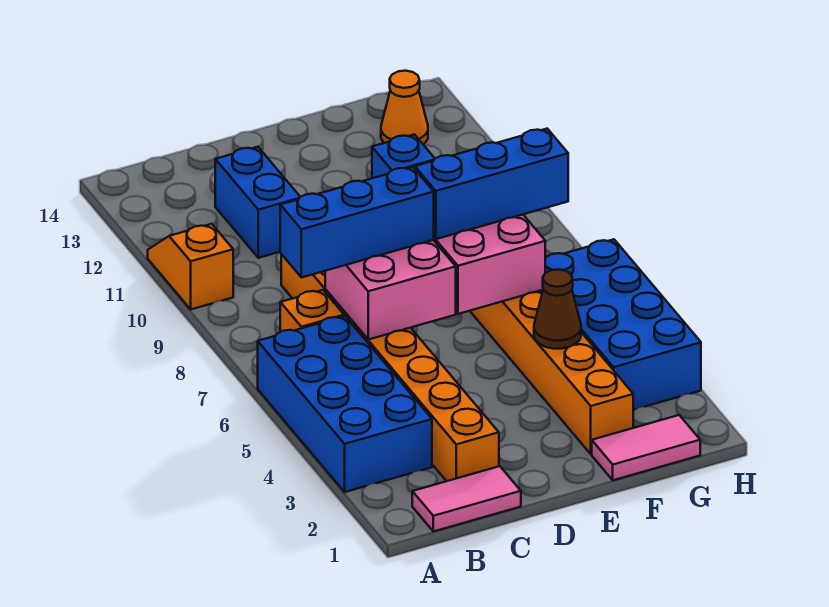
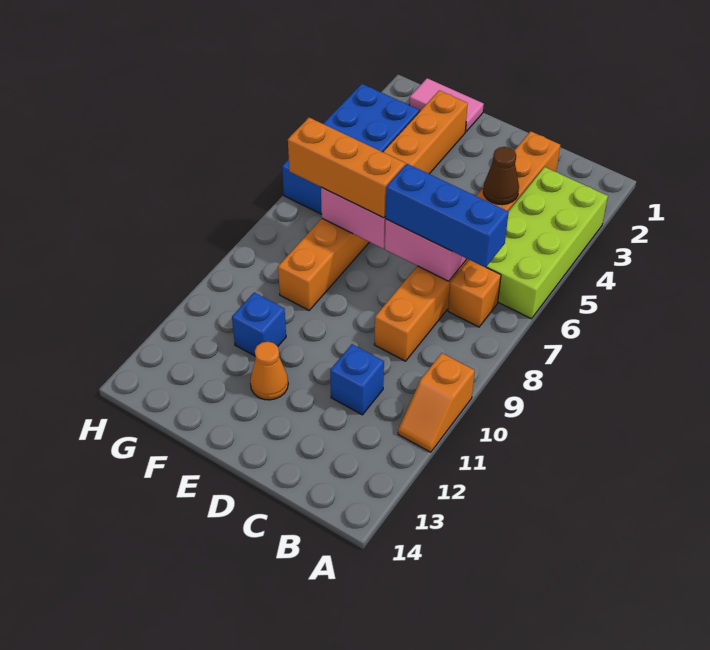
blue brick A3:B6 level 1 -> lime brick A3:B6 level 1
pink tile B1:C1 level 1 -> none
blue brick C11:C12 level 1 -> blue brick C11 level 1
blue brick E7:G7 level 3 -> orange brick E7:G7 level 3
brown cone F4 level 2 -> brown cone C4 level 2
orange cone G13 level 1 -> orange cone E12 level 1

